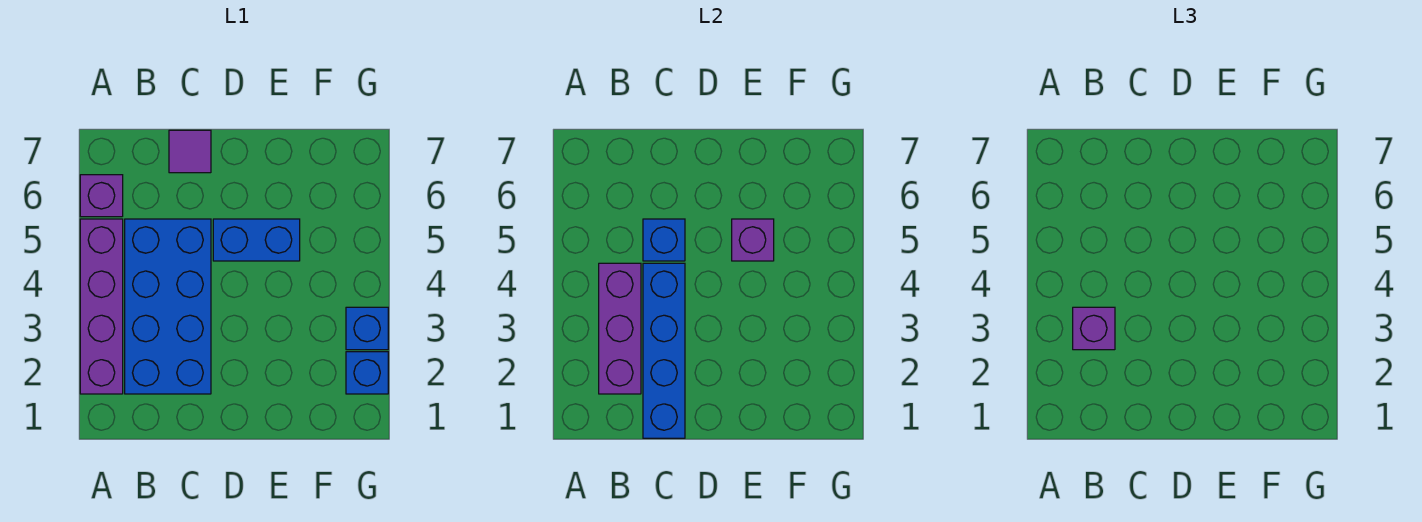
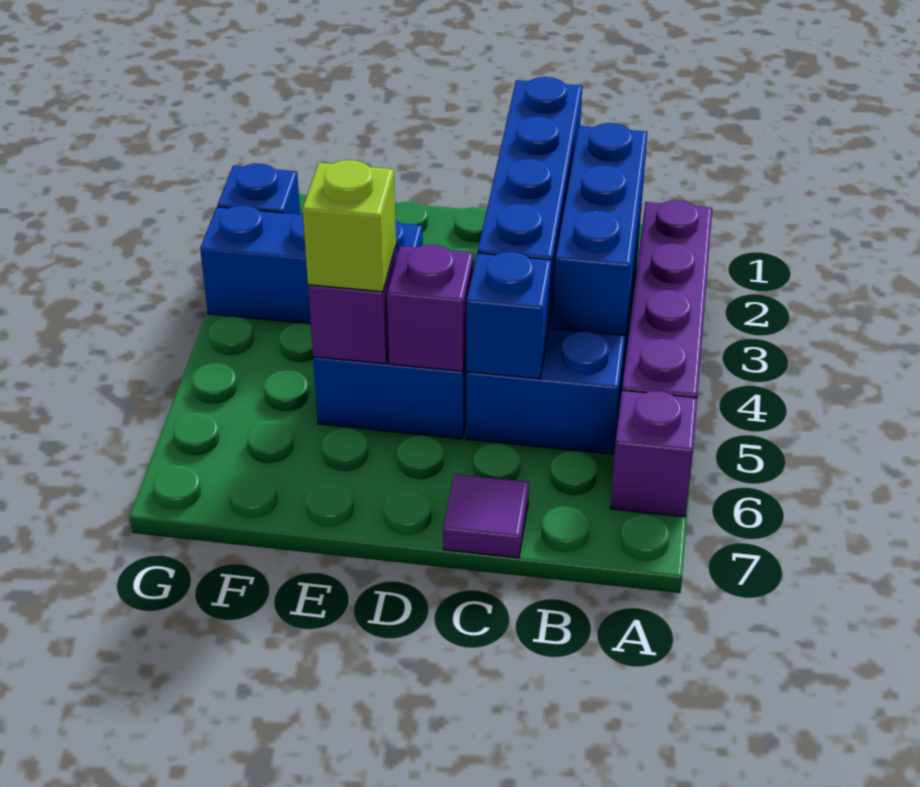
purple brick B2:B4 level 2 -> blue brick B2:B4 level 2
purple brick B3 level 3 -> purple brick D5 level 2
none -> lime brick E5 level 3
blue brick G3 level 1 -> blue brick E3:G3 level 1

